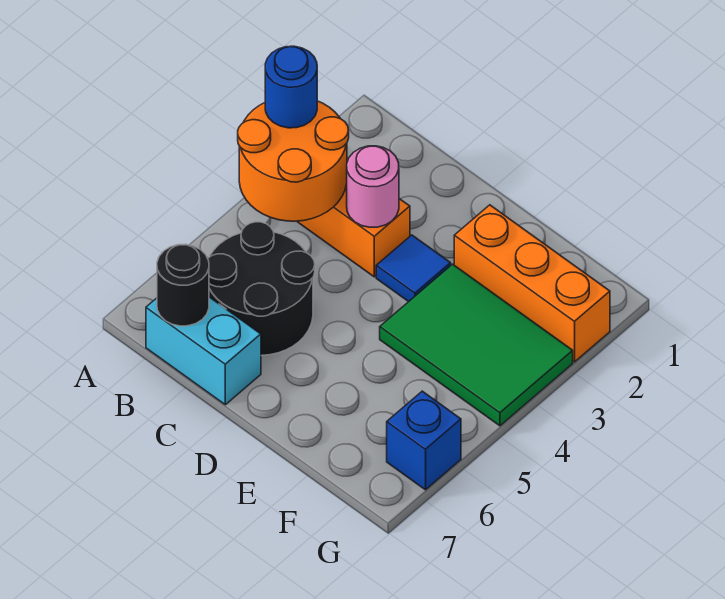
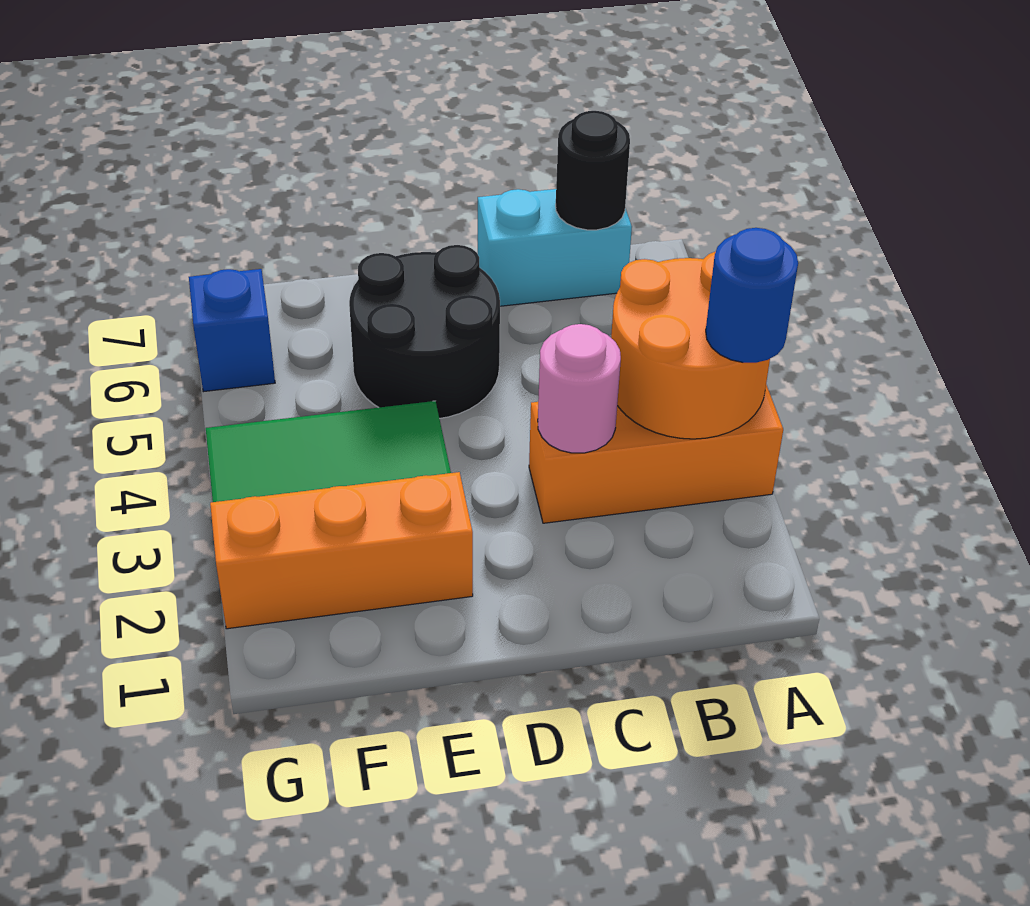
black round brick B5:C6 level 1 -> black round brick D5:E6 level 1
blue tile D3 level 1 -> none

